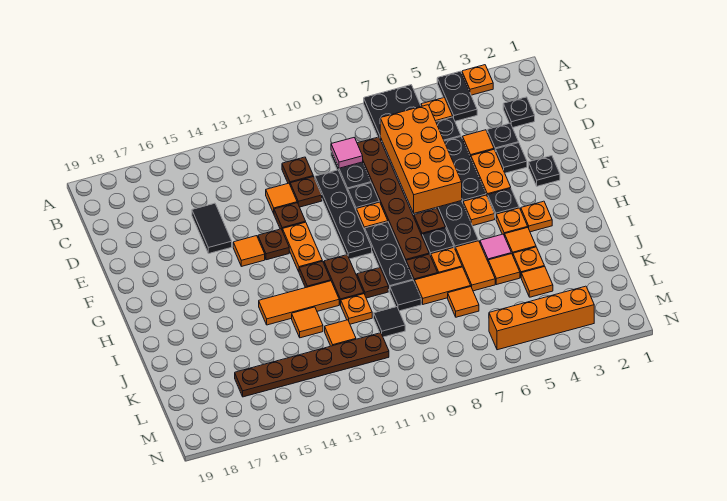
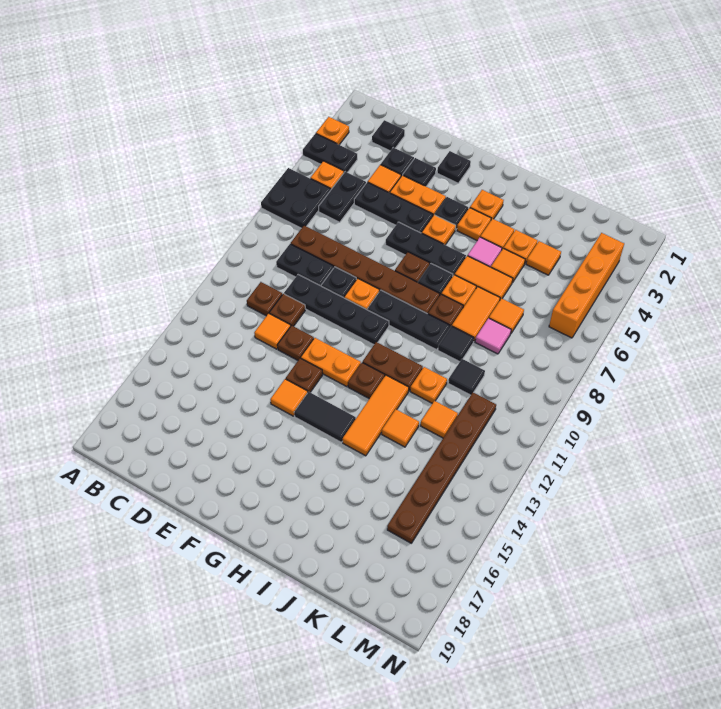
orange brick C6:F7 level 2 -> none
pink tile C9 level 2 -> pink tile K8 level 1
black tile D15:E15 level 1 -> black tile G14:H14 level 1
brown plate I10 level 1 -> none

